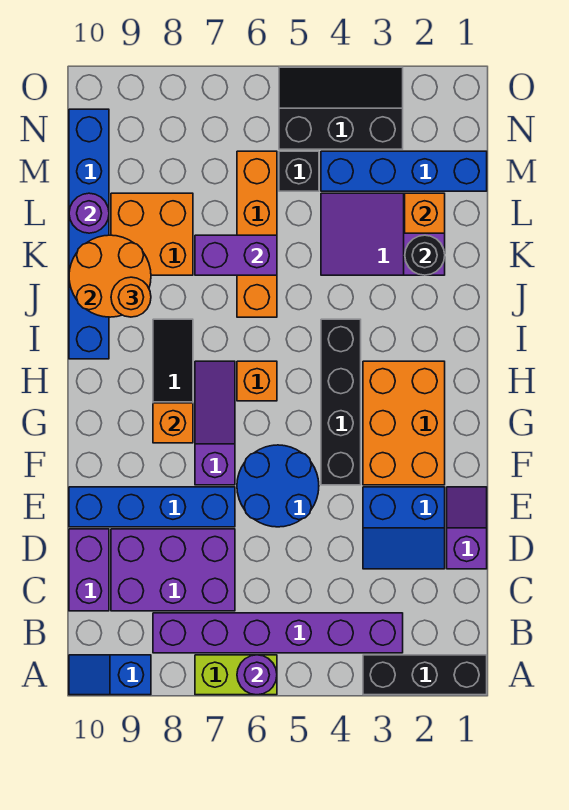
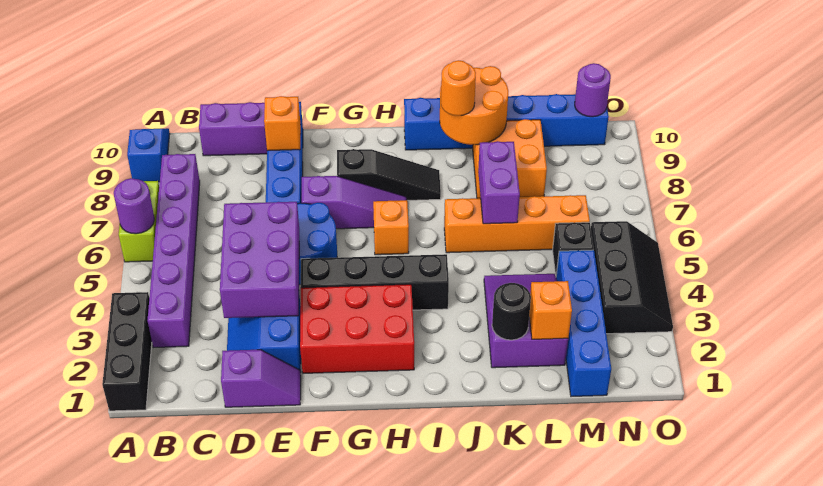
purple brick C7:D9 level 1 -> purple brick D3:E5 level 2
orange brick F2:H3 level 1 -> red brick F2:H3 level 1
orange brick G8 level 2 -> orange brick E9 level 2
purple round brick L10 level 2 -> purple round brick N10 level 2

